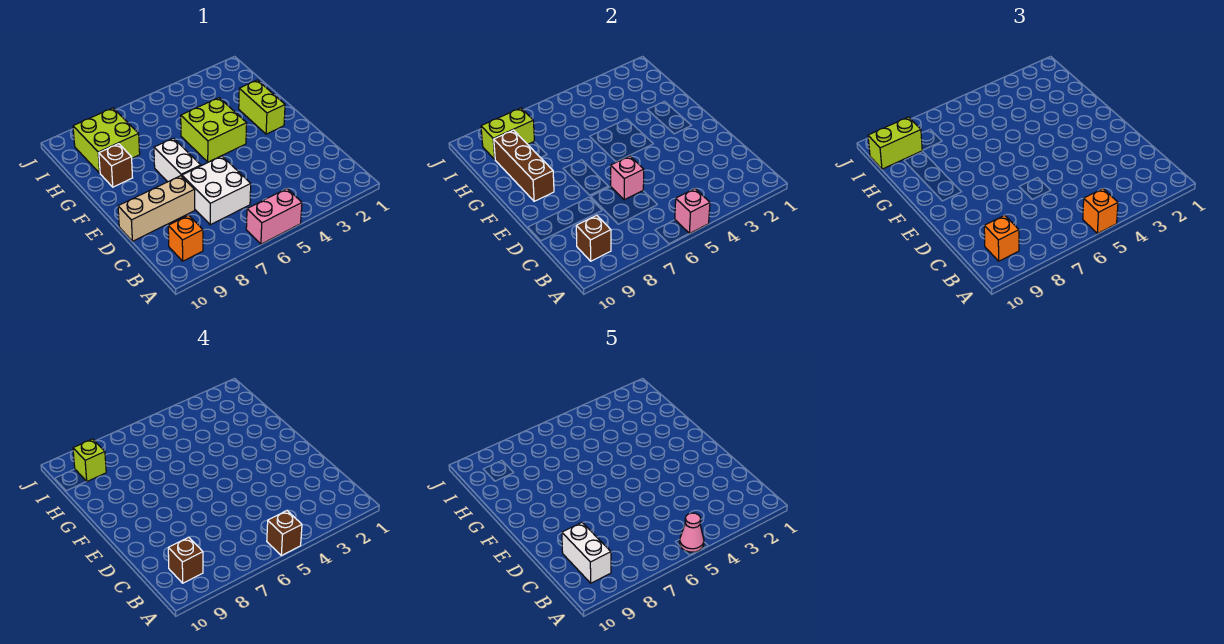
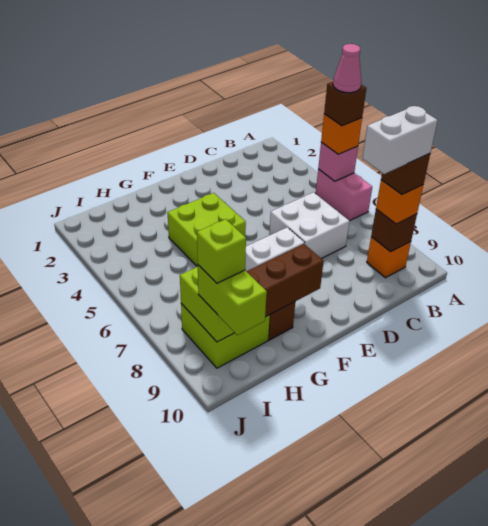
pink brick D6 level 2 -> none
tan brick D8:D10 level 1 -> none
lime brick F2:G2 level 1 -> none

